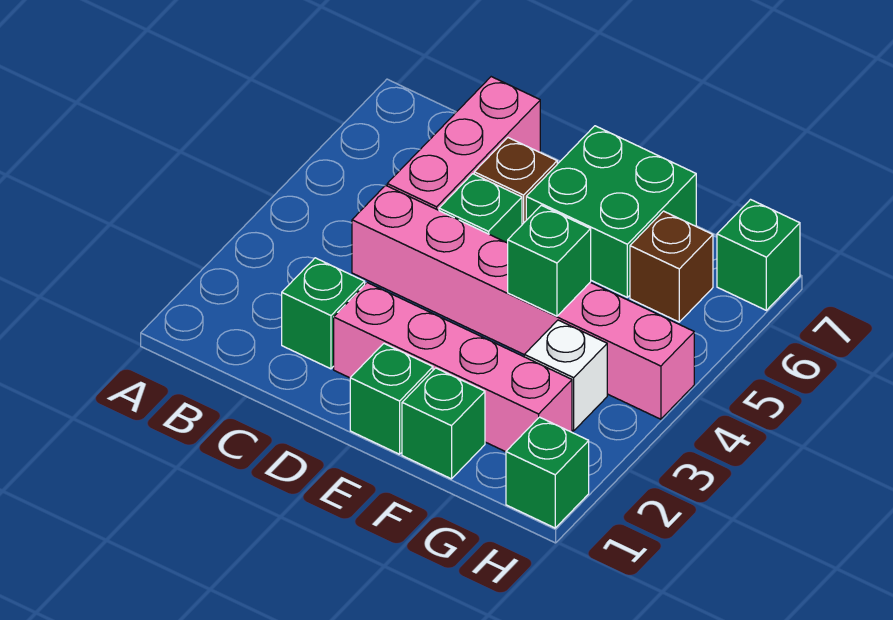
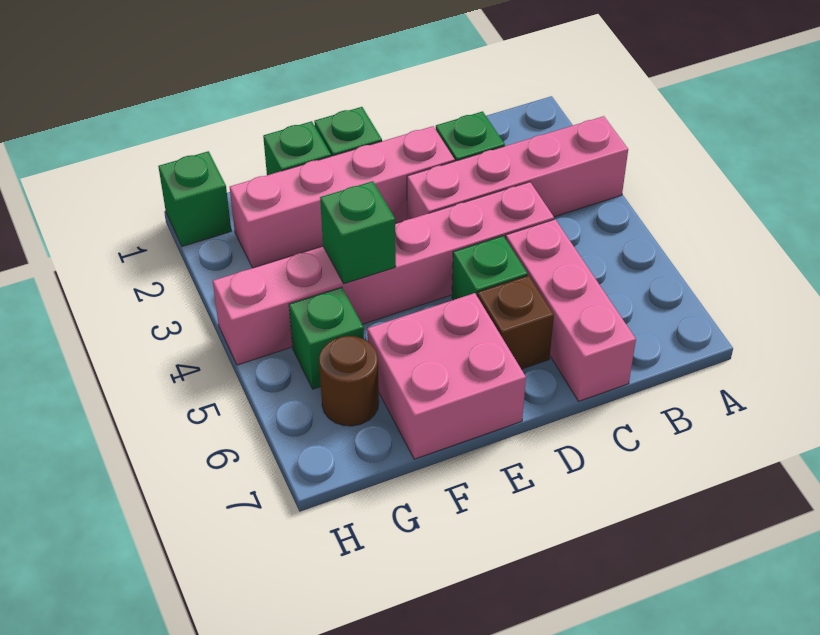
none -> pink brick A3:D3 level 1
green brick E6:F7 level 1 -> pink brick E6:F7 level 1
white brick G3 level 1 -> none
brown brick G6 level 1 -> brown round brick G6 level 1
green brick H7 level 1 -> green brick G5 level 1

